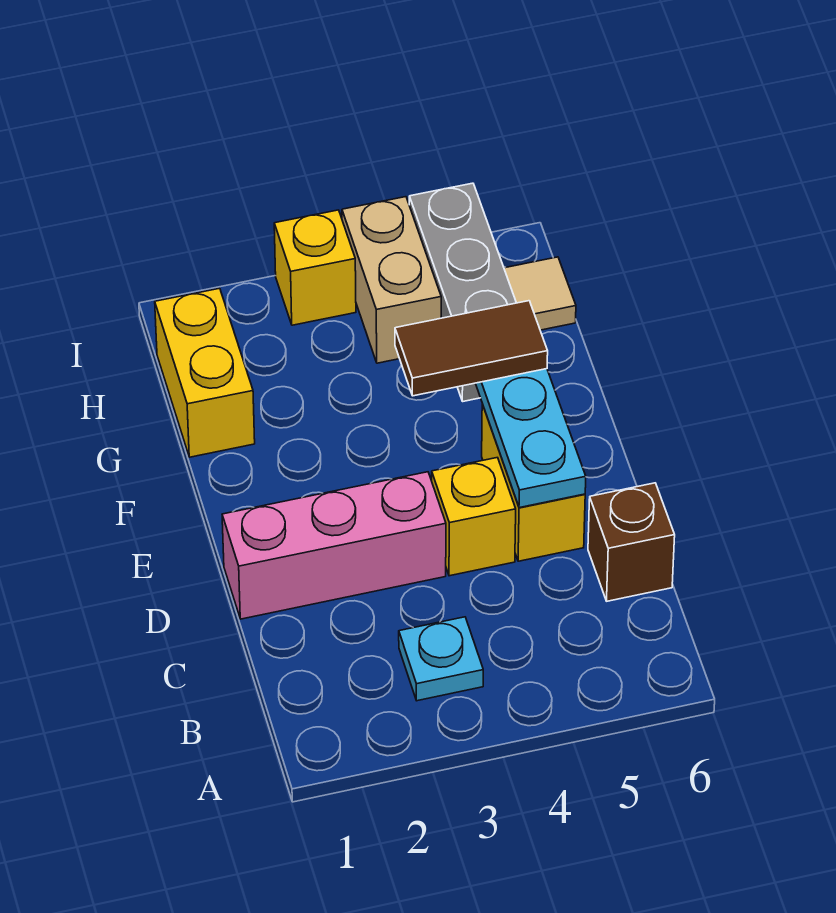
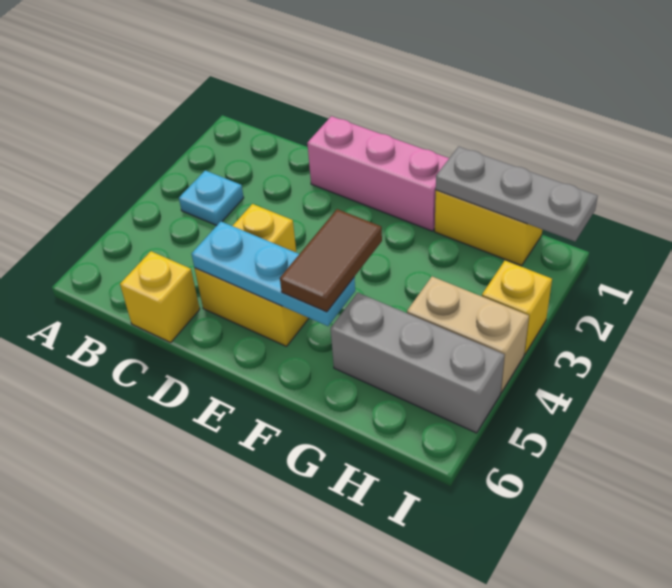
brown brick C6 level 1 -> yellow brick C6 level 1
pink brick D1:D3 level 1 -> pink brick D1:F1 level 1
none -> grey plate G1:I1 level 2
tan tile H6 level 1 -> none

